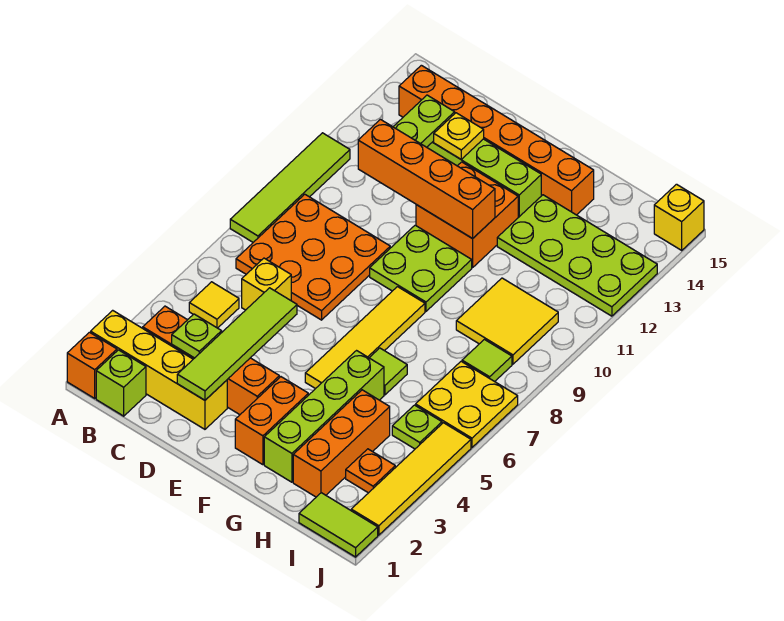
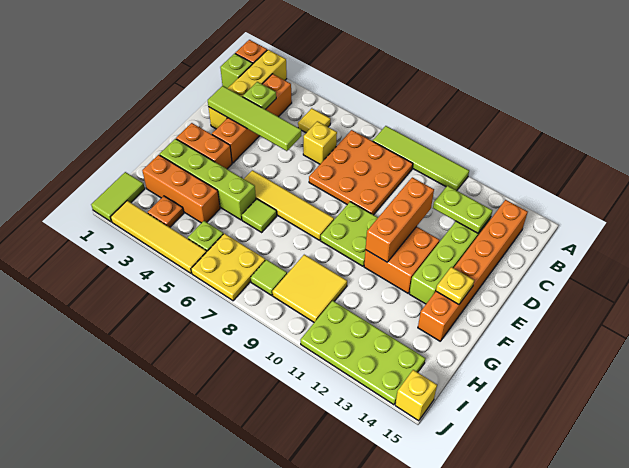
orange brick C11:F11 level 2 -> orange brick D11:F11 level 2
yellow plate D13 level 2 -> yellow plate F14 level 2
lime plate G12:J13 level 1 -> lime plate I11:J14 level 1

